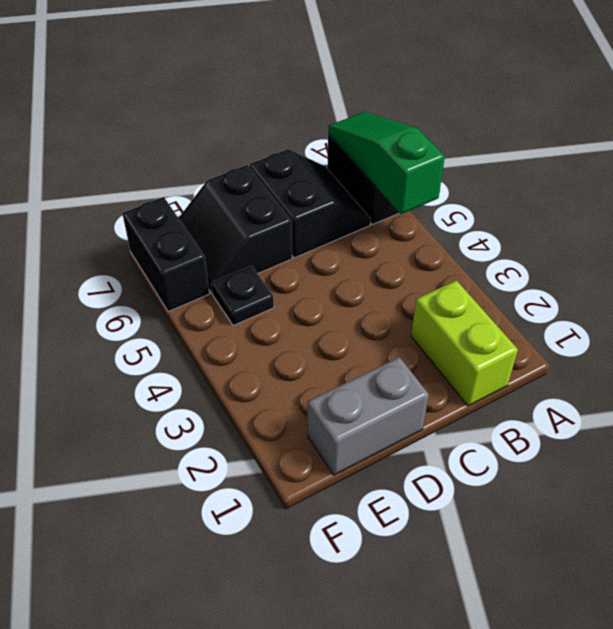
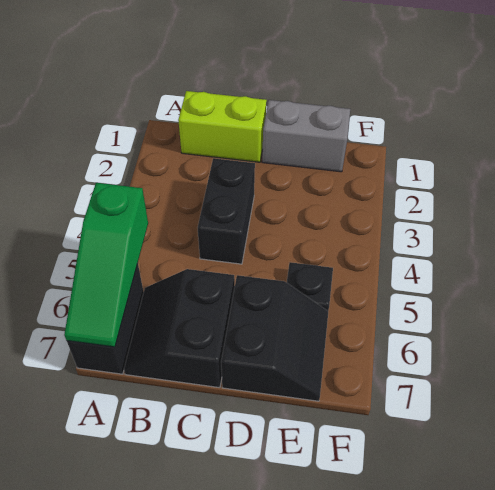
lime brick B1:B2 level 1 -> lime brick B1:C1 level 1
black brick F6:F7 level 1 -> black brick C3:C4 level 1

